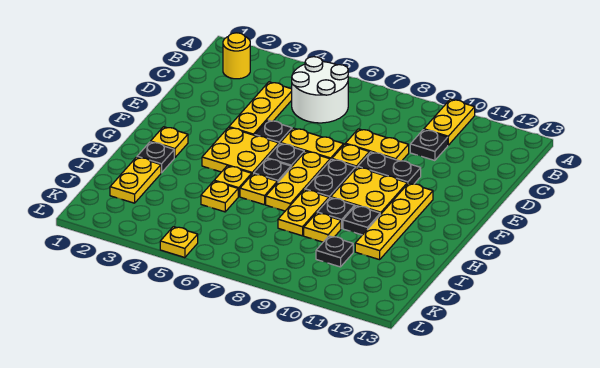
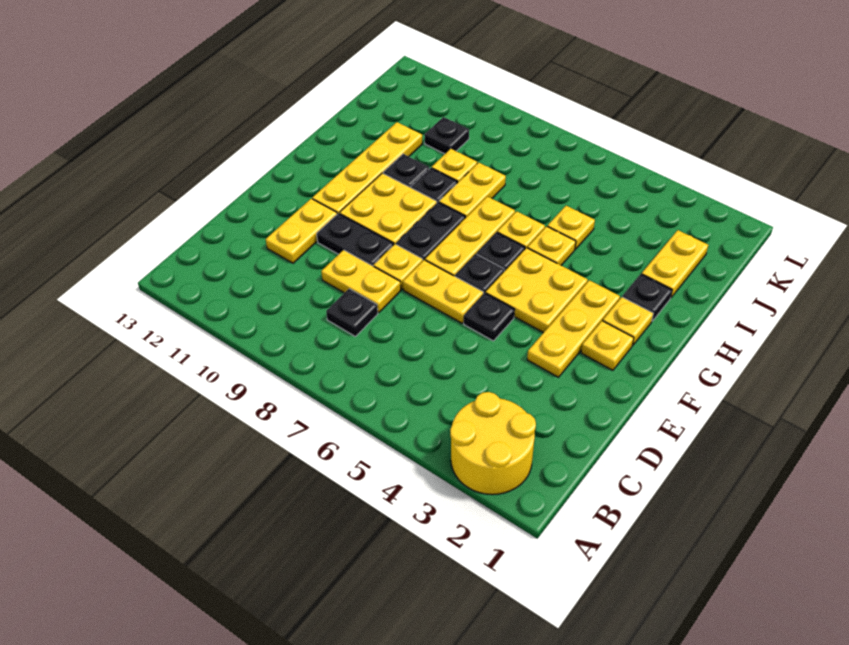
yellow plate A10:B10 level 1 -> yellow plate D11:E11 level 1
yellow round brick B2 level 1 -> yellow round brick A2:B3 level 1
white round brick B5:C6 level 1 -> none
yellow plate C4:E4 level 1 -> yellow plate E3:G3 level 1
black plate C10 level 1 -> black plate C8 level 1
yellow plate L5 level 1 -> yellow plate F2 level 1

